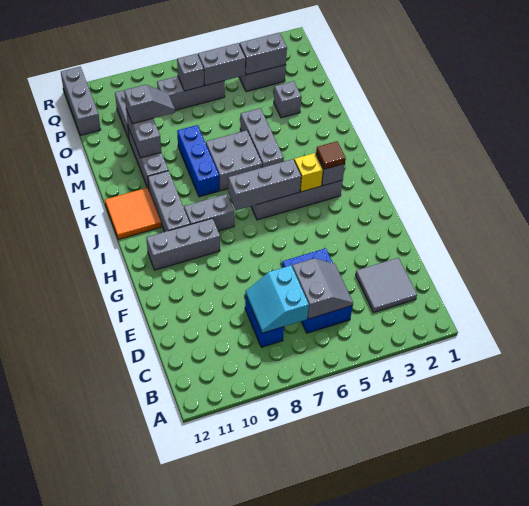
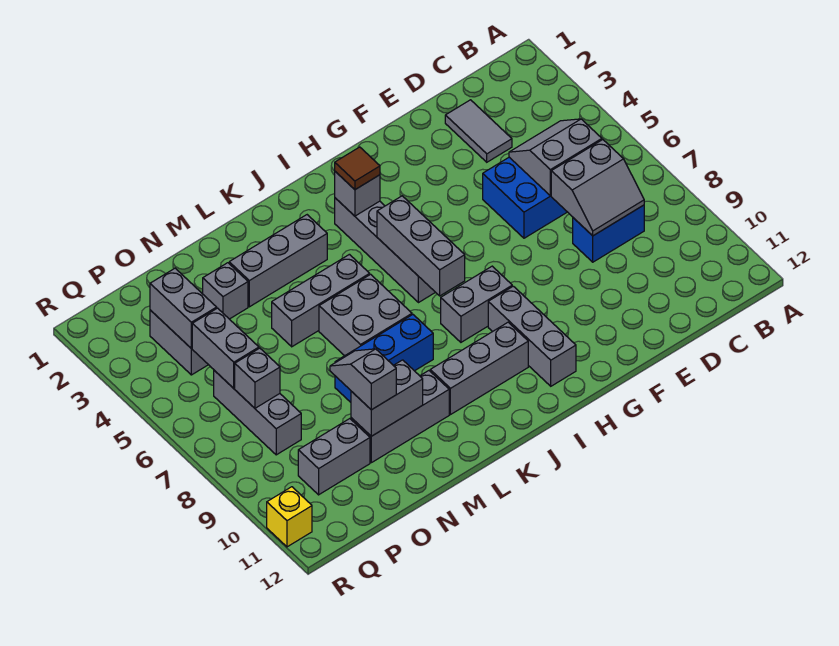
grey tile C2:D3 level 1 -> grey tile D2:D3 level 1
cyan slope C7:D8 level 2 top 7 -> grey slope C7:D8 level 2 top 7
yellow brick I4 level 2 -> yellow brick R11 level 1
grey brick I8:I9 level 1 -> grey brick H8:I8 level 1
orange tile J11:K12 level 1 -> none
grey brick P12:R12 level 1 -> grey brick K3:M3 level 1

